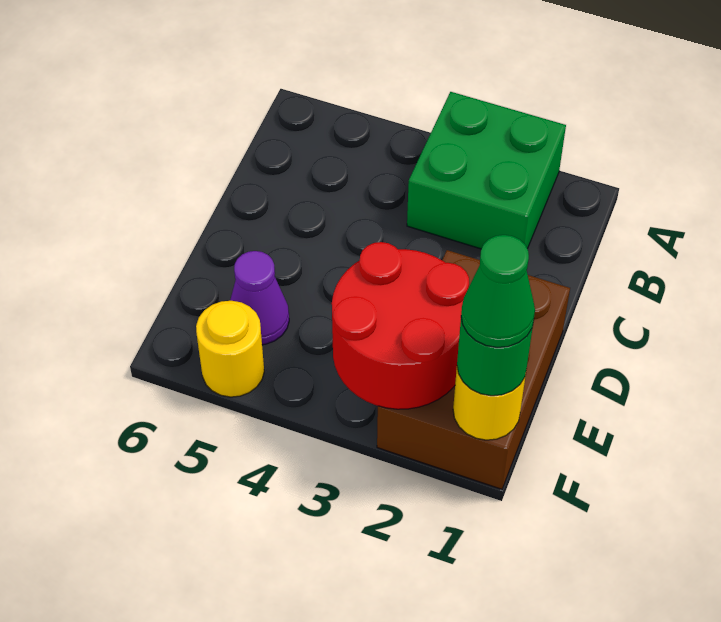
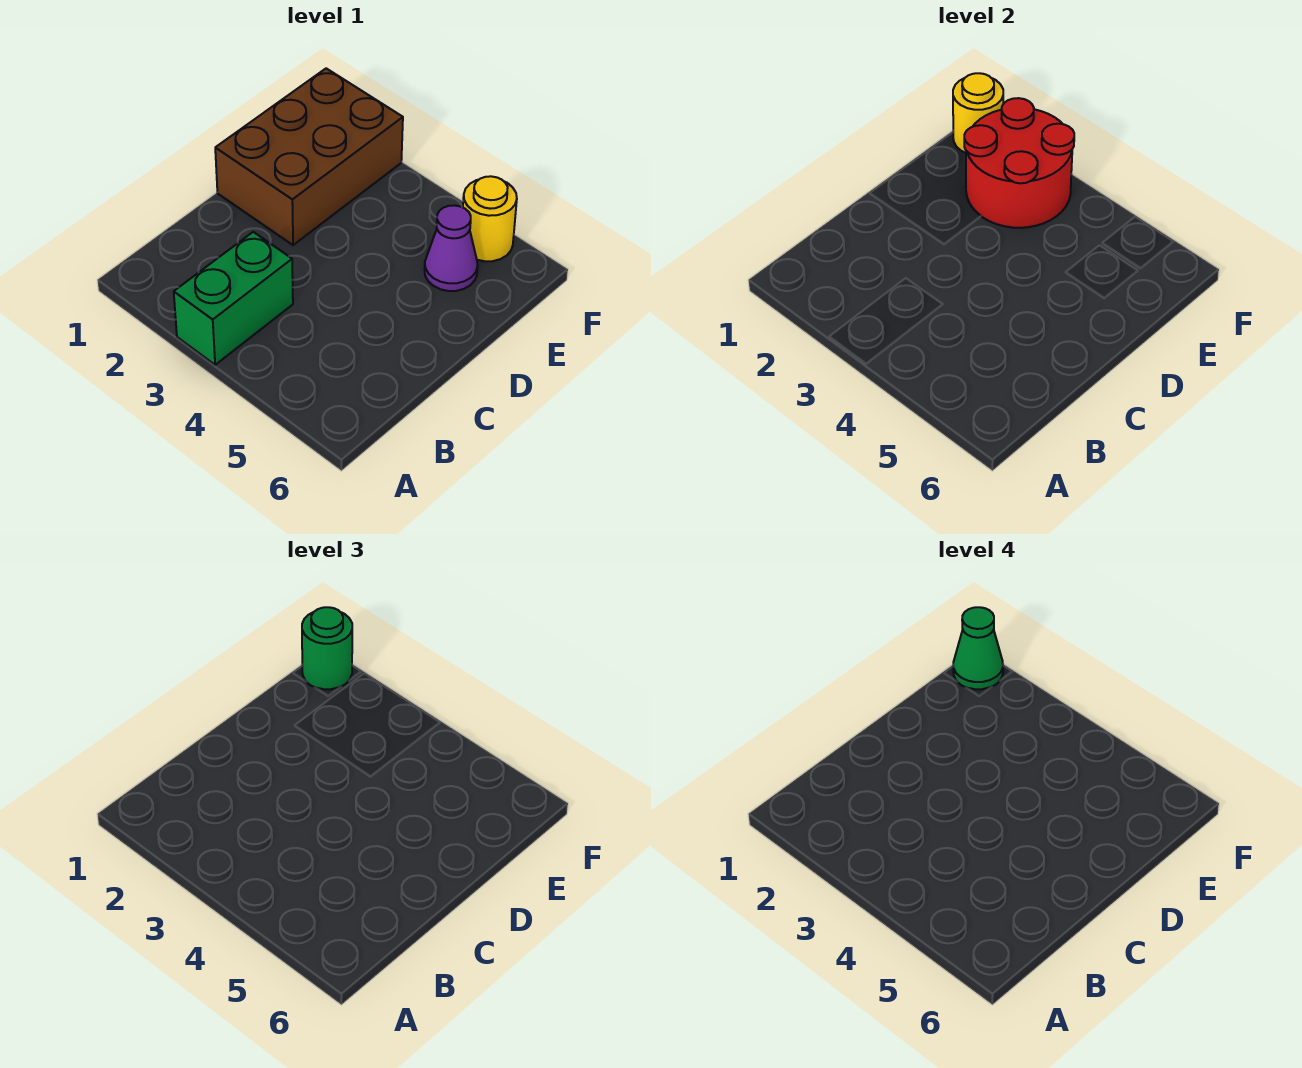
green brick A2:B3 level 1 -> green brick A3:B3 level 1

